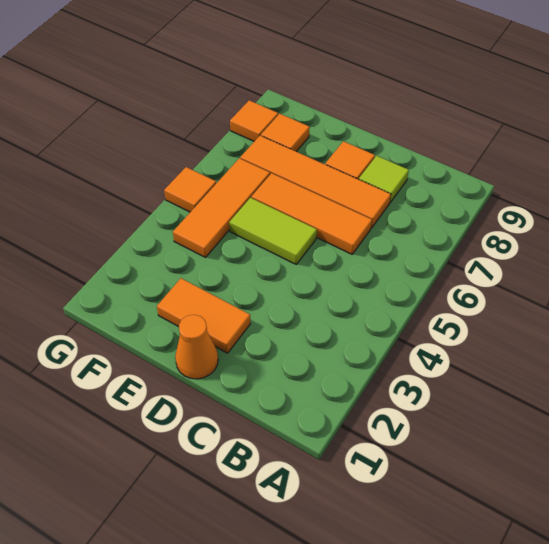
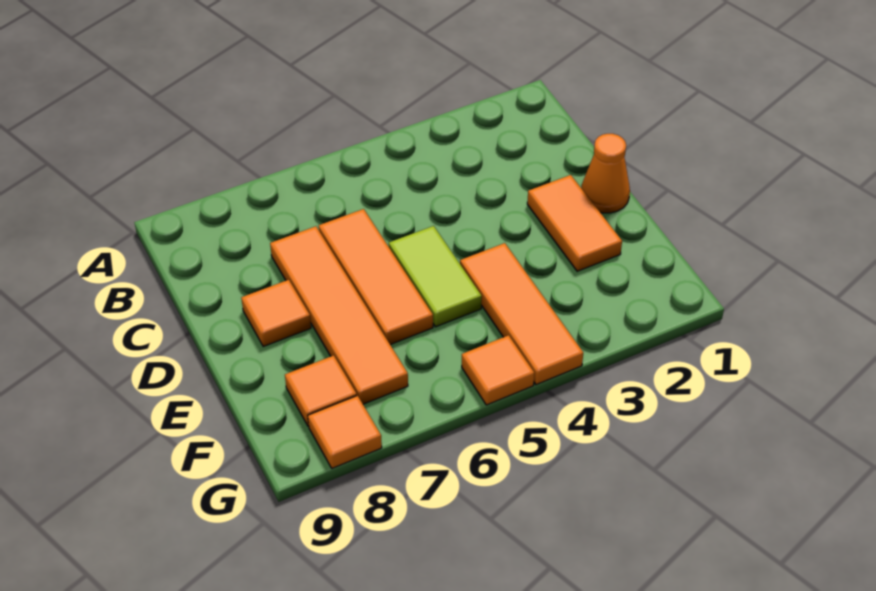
lime tile C8 level 1 -> none
orange tile F4:F6 level 1 -> orange tile E4:G4 level 1

